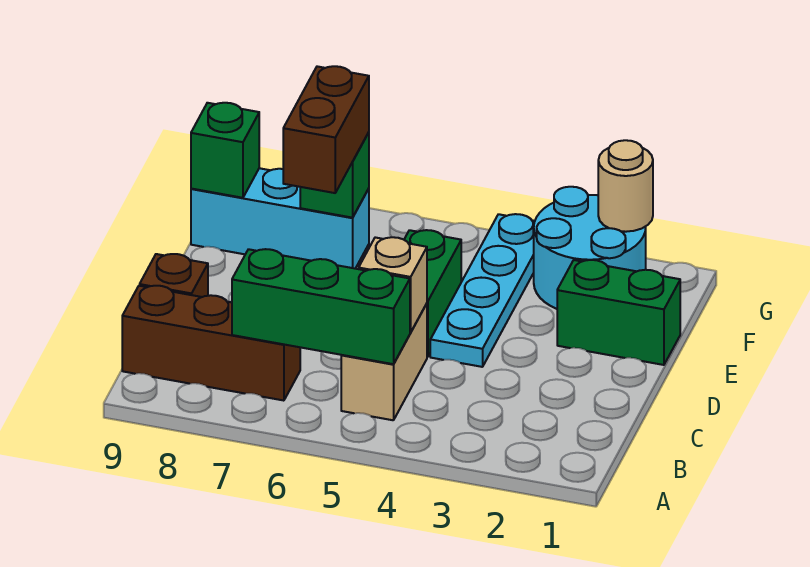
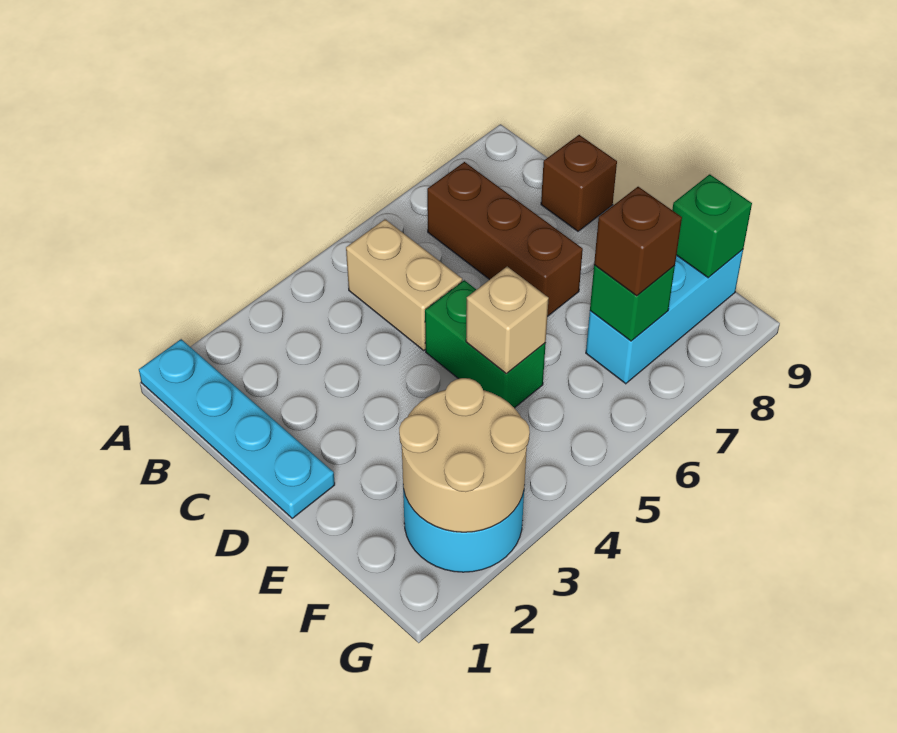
green brick B5:B7 level 2 -> none
brown brick B7:B9 level 1 -> brown brick B7:D7 level 1
tan brick C5 level 2 -> tan brick E5 level 2
cyan plate D4:G4 level 1 -> cyan plate A1:D1 level 1
green brick E1:E2 level 1 -> none
brown brick E7:F7 level 3 -> brown brick F7 level 3
tan round brick G2 level 2 -> tan round brick F2:G3 level 2

